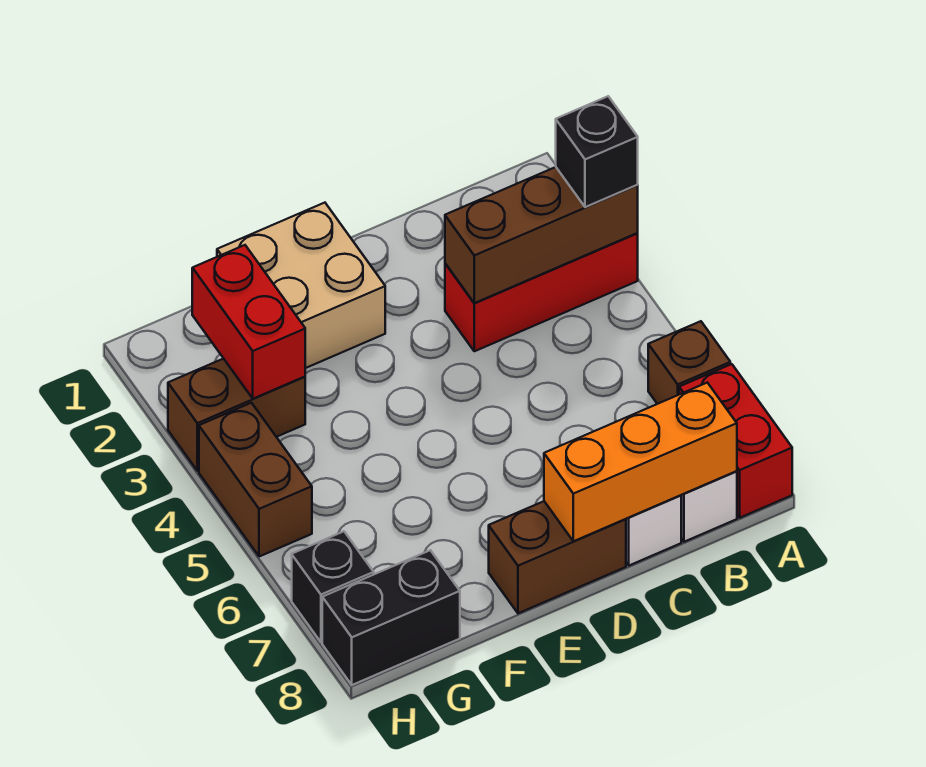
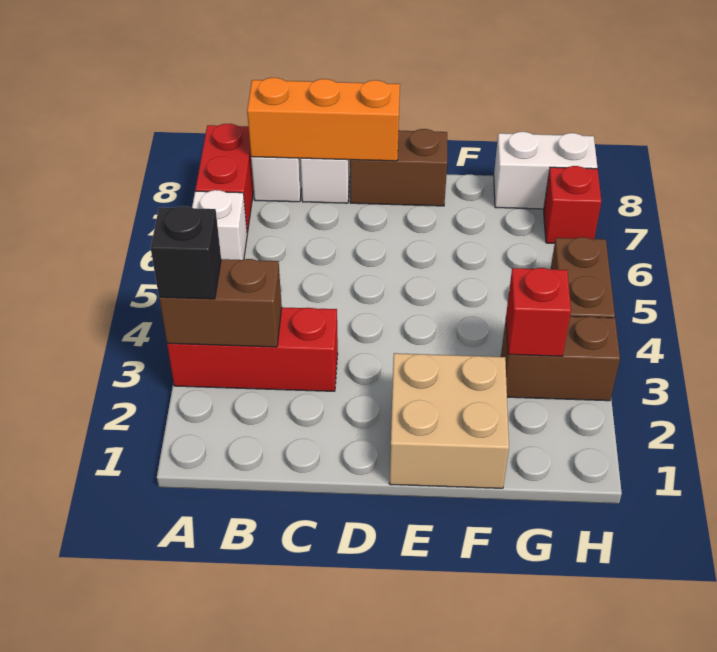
brown brick A3:C3 level 2 -> brown brick A3:B3 level 2
brown brick A6 level 1 -> white brick A6 level 1
red brick G2:G3 level 2 -> red brick G3 level 2
black brick G8:H8 level 1 -> white brick G8:H8 level 1
black brick H7 level 1 -> red brick H7 level 1

